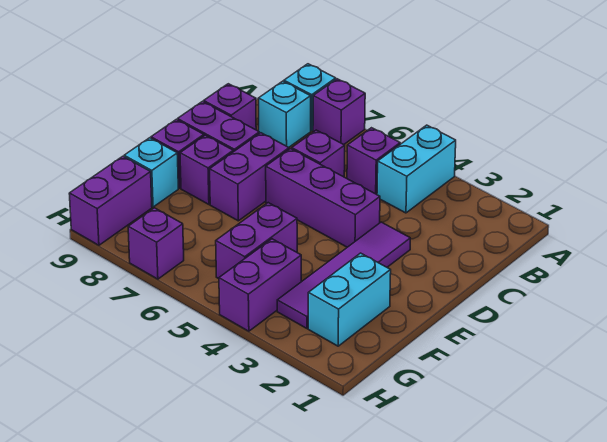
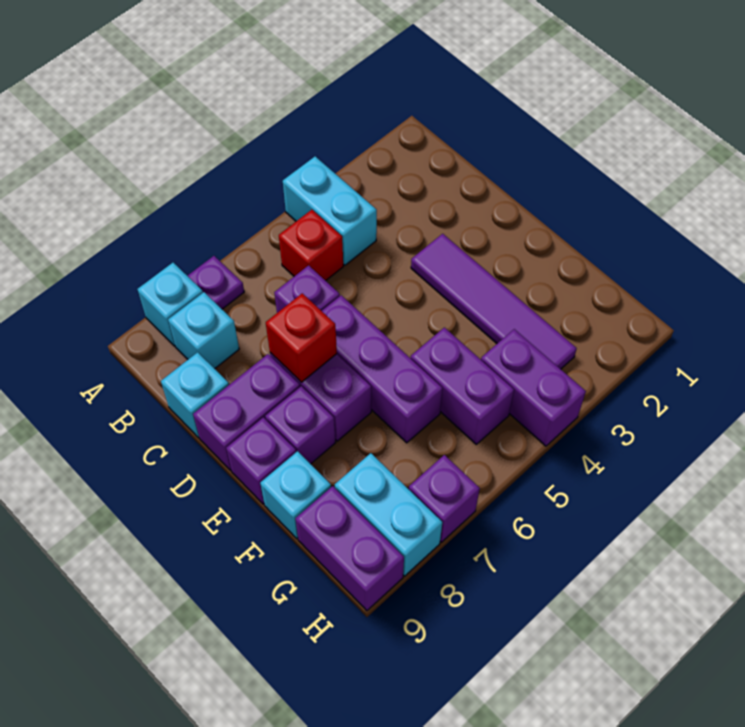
purple brick A7 level 1 -> purple plate A7 level 1
purple brick B5 level 1 -> red brick B5 level 1
purple brick C9 level 1 -> cyan brick C9 level 1
purple brick D4:D6 level 1 -> purple brick D6:F6 level 1
none -> red brick D7 level 2
cyan brick F2:G2 level 1 -> cyan brick G8:H8 level 1

